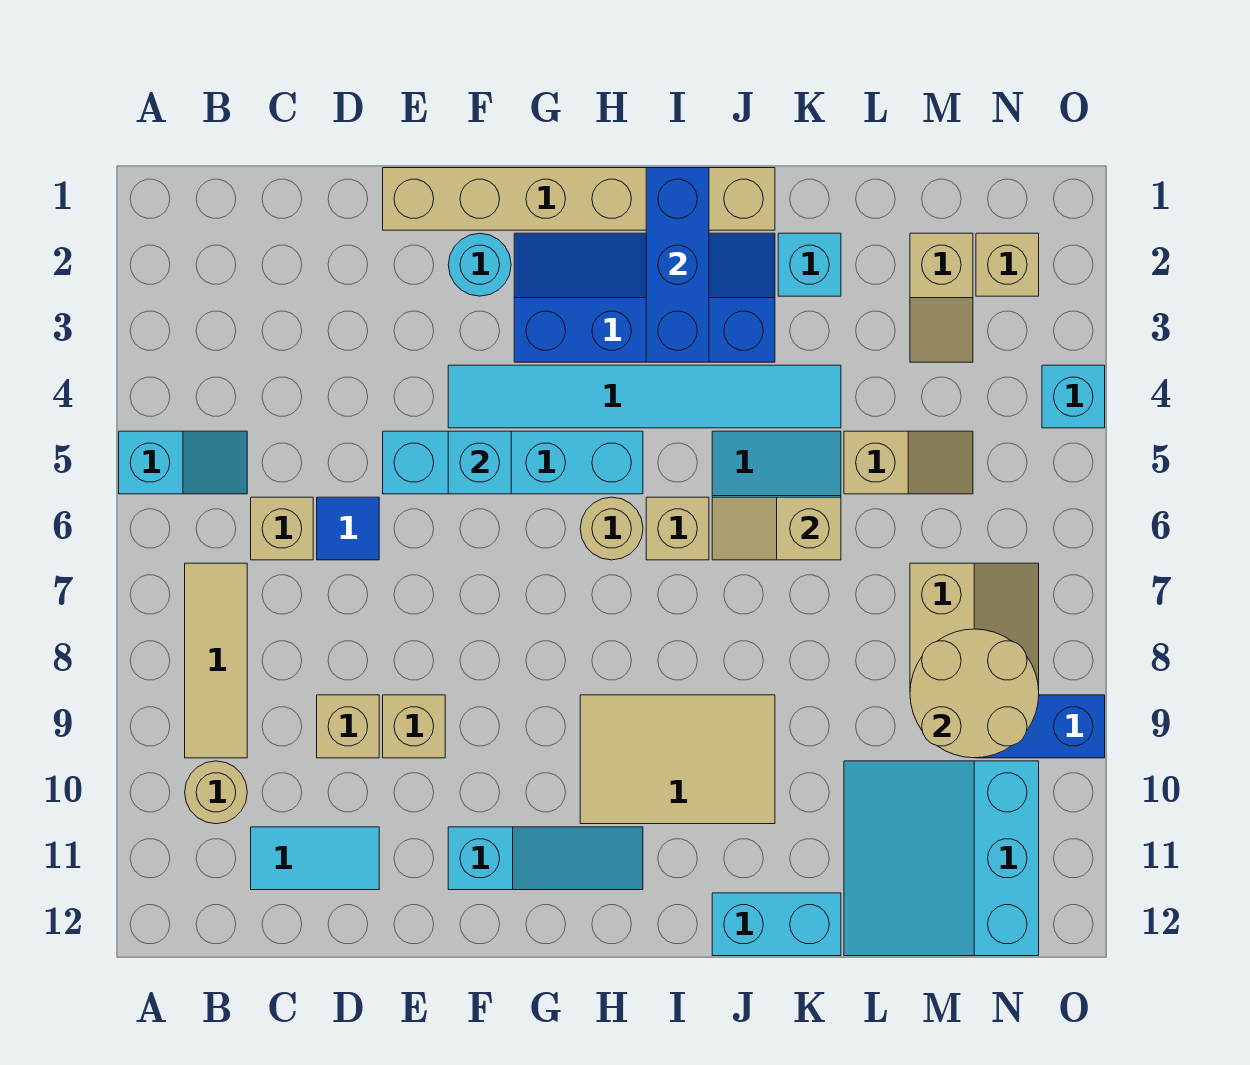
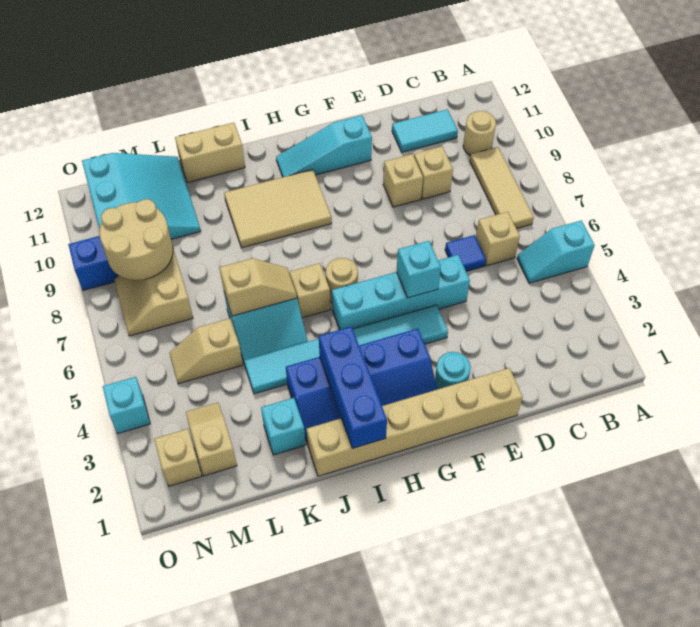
cyan brick J12:K12 level 1 -> tan brick J12:K12 level 1

